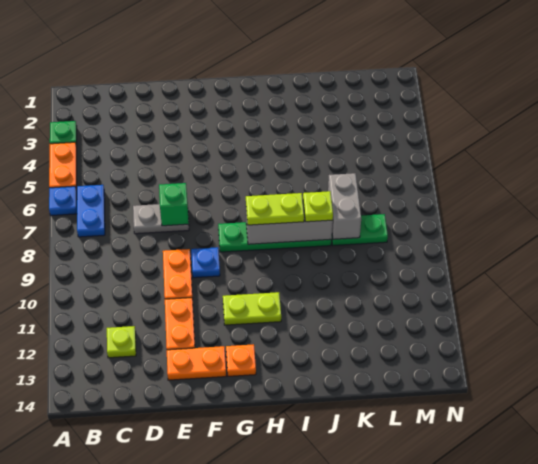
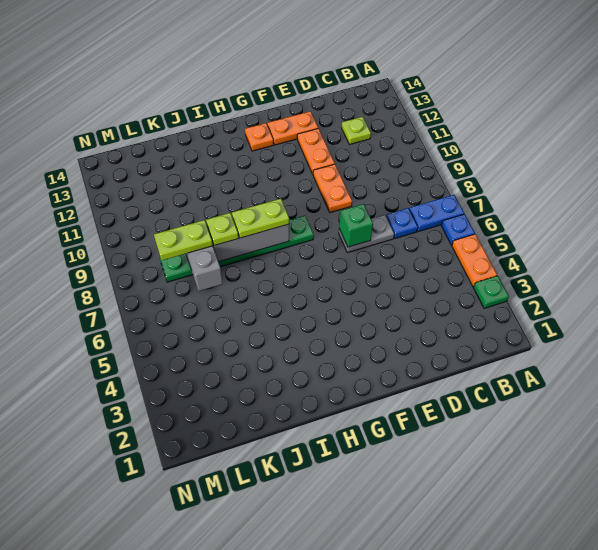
blue plate B6:B7 level 1 -> blue plate A7:B7 level 1
blue plate F9 level 1 -> blue plate C7 level 1
lime plate G11:H11 level 1 -> lime plate K8:L8 level 3

